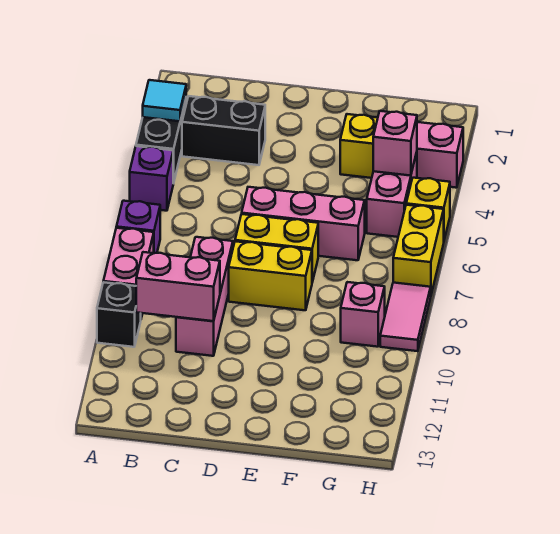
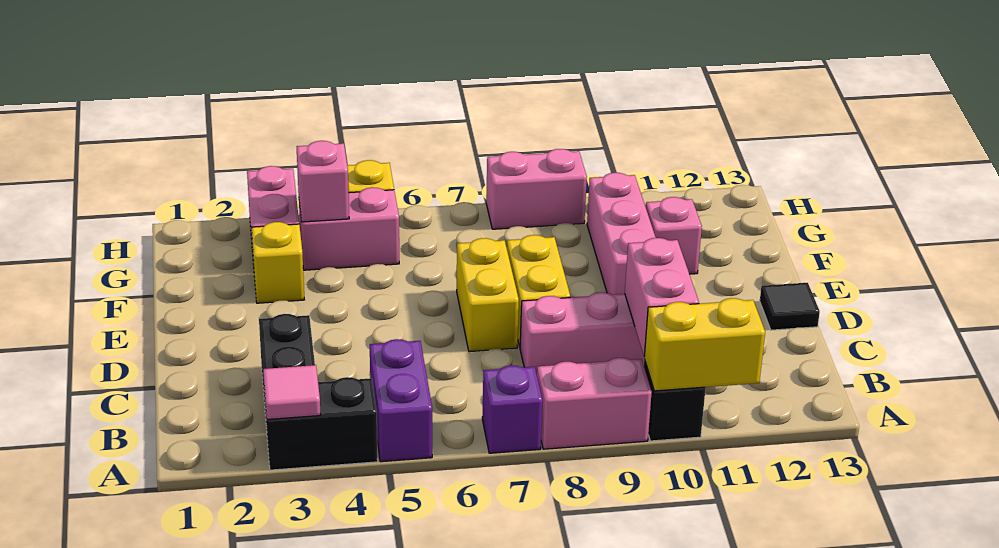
cyan tile A3 level 2 -> pink tile A3 level 2
purple brick A5 level 1 -> purple brick A5:B5 level 1
pink brick D6:F6 level 1 -> pink brick E10:G10 level 1
none -> black tile D13 level 1
pink brick G9 level 1 -> pink brick F11 level 1
yellow brick H6:H7 level 1 -> yellow brick A10:A11 level 2
pink tile H8:H9 level 1 -> pink brick H8:H9 level 1

